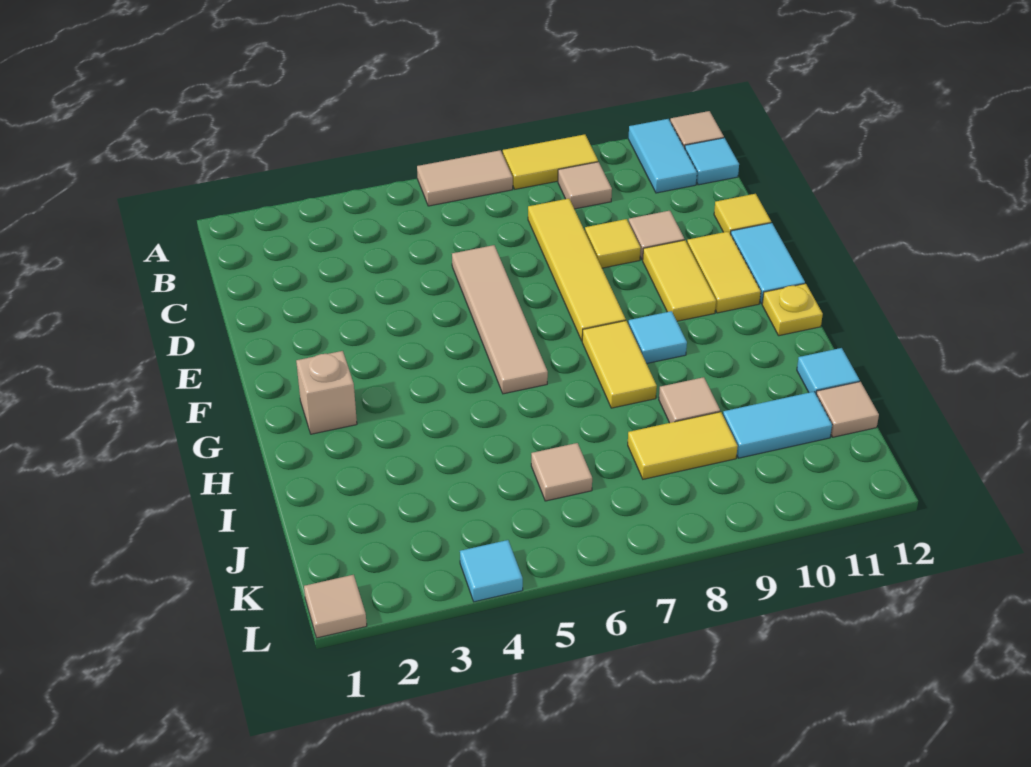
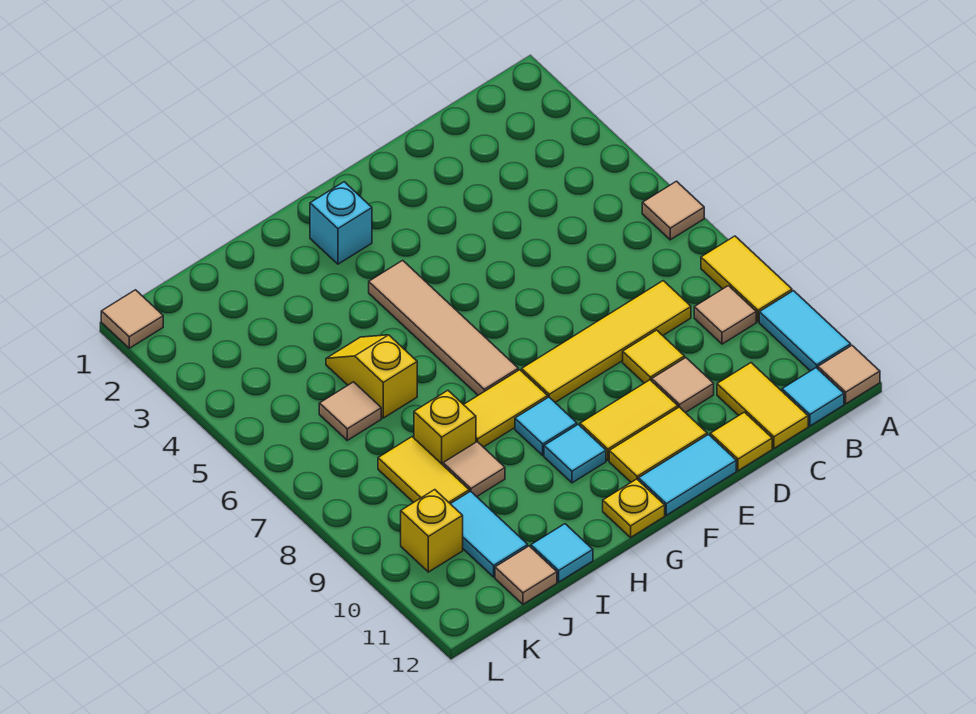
tan tile A6:A7 level 1 -> tan tile A6 level 1
cyan tile A11:B11 level 1 -> cyan tile A10:A11 level 1
none -> yellow tile C11:C12 level 1
tan tile D6:G6 level 1 -> tan tile G4:G7 level 1
tan brick G2 level 1 -> cyan brick G2 level 1
none -> yellow slope I5:I6 level 1 top 6
none -> yellow brick I8 level 1
none -> yellow brick K10 level 1
cyan tile L4 level 1 -> cyan tile G10 level 1

